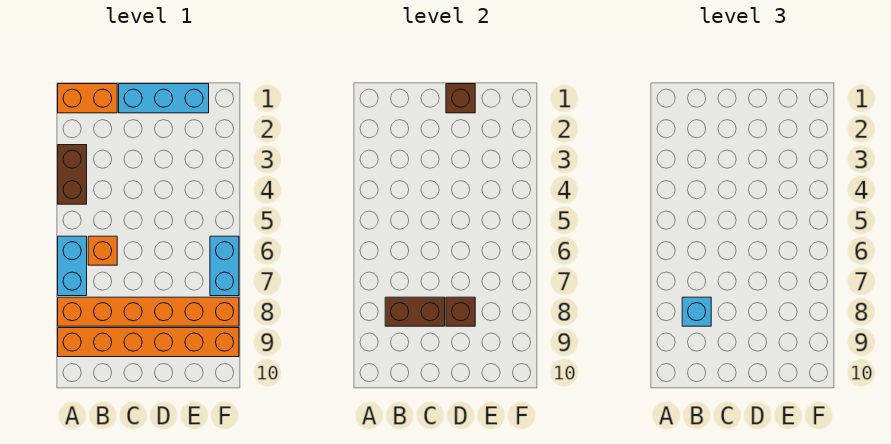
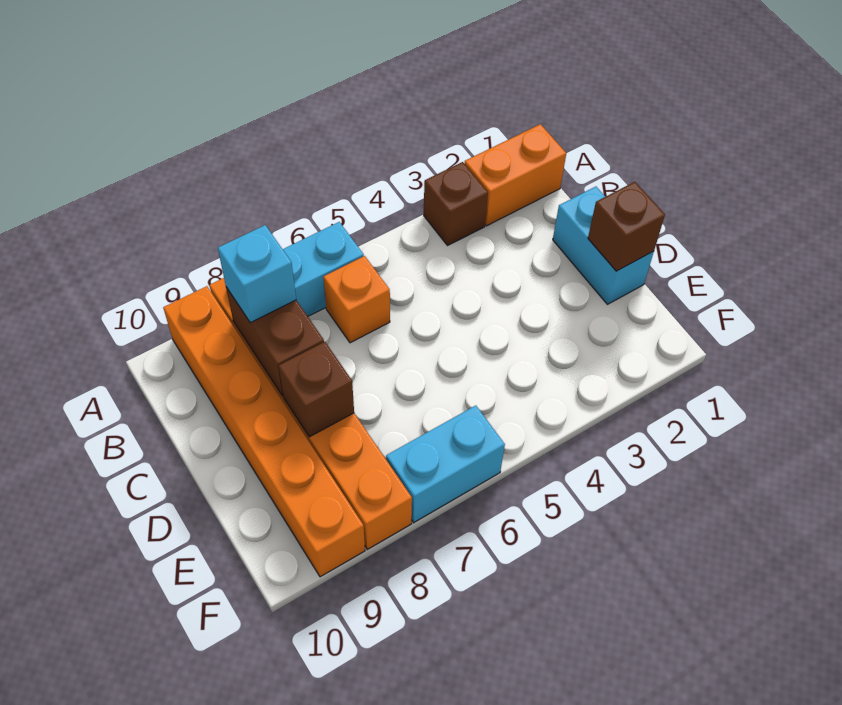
orange brick A1:B1 level 1 -> orange brick A1:A2 level 1
brown brick A3:A4 level 1 -> brown brick A3 level 1
cyan brick C1:E1 level 1 -> cyan brick C1:D1 level 1

